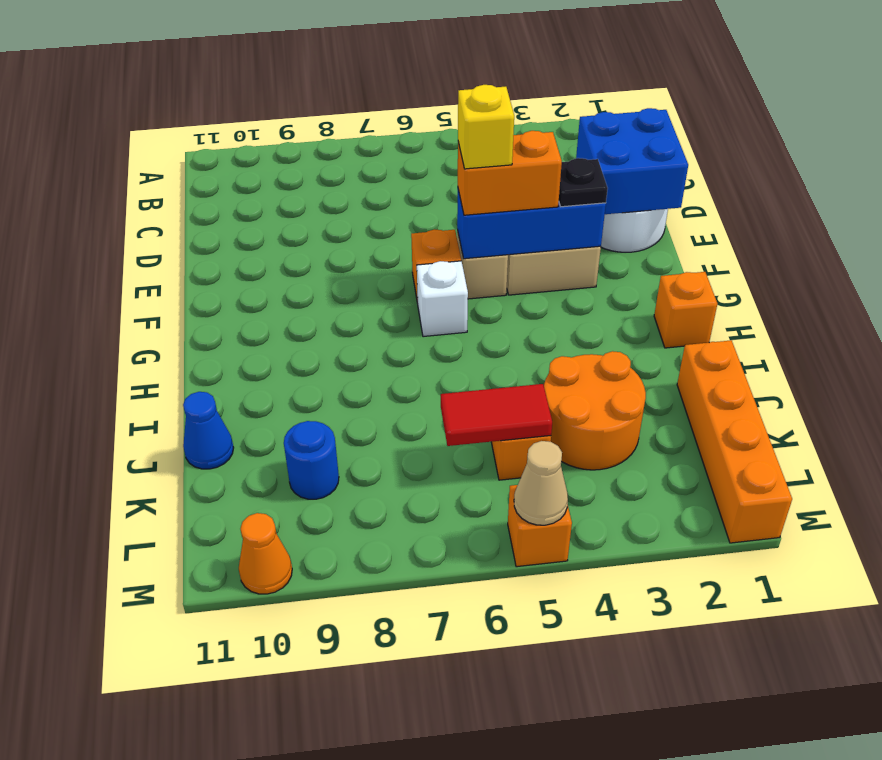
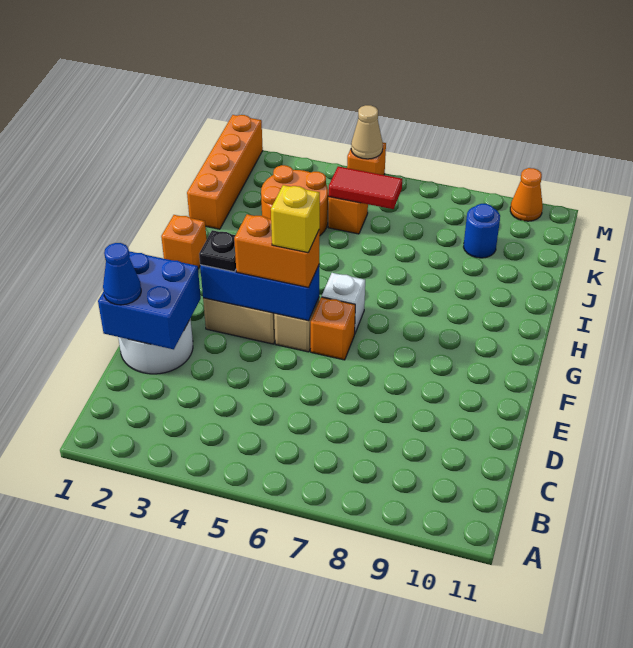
blue cone J11 level 1 -> blue cone D1 level 3

